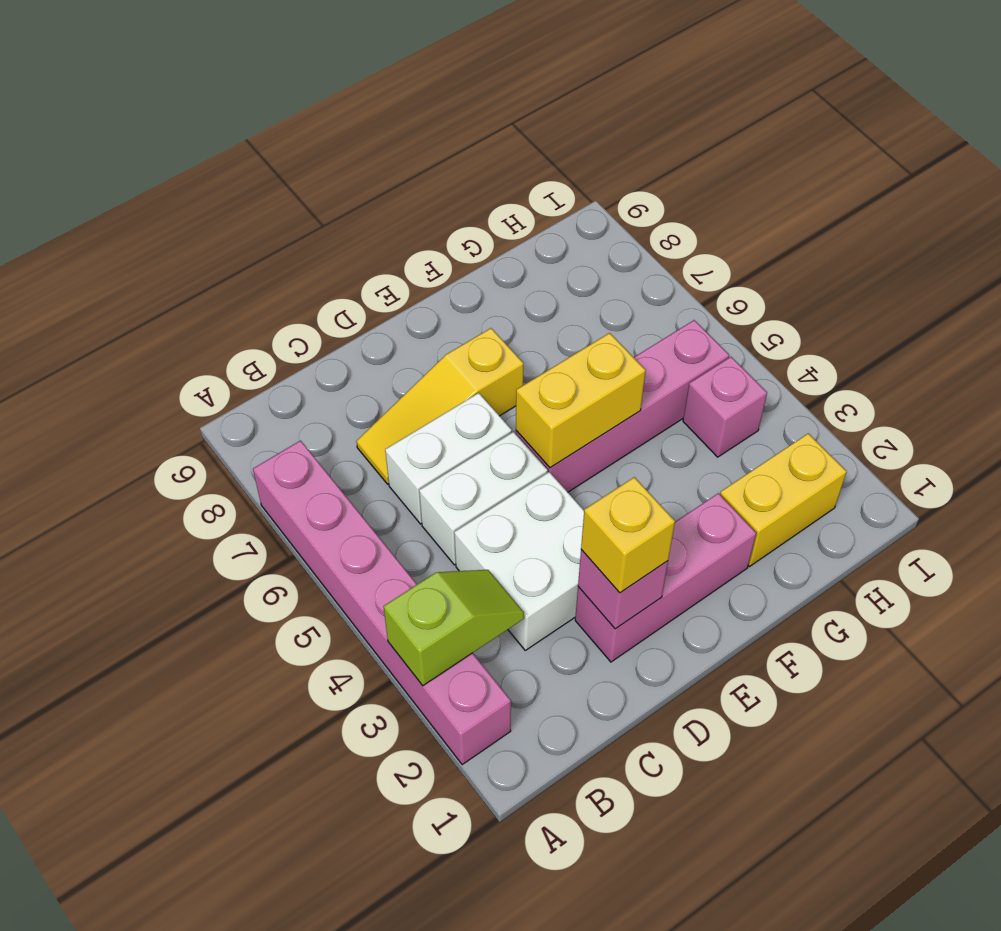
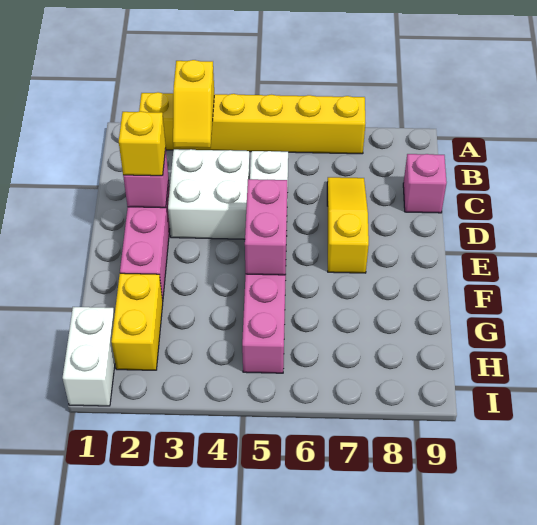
pink brick A2:A7 level 1 -> yellow brick A2:A7 level 1
lime slope A3:B3 level 2 top A -> yellow slope A3:B3 level 2 top A
white brick C6:D6 level 1 -> white brick H1:I1 level 1
yellow brick E5:F5 level 2 -> pink brick E5:F5 level 2
pink brick H4 level 1 -> pink brick C9 level 1

